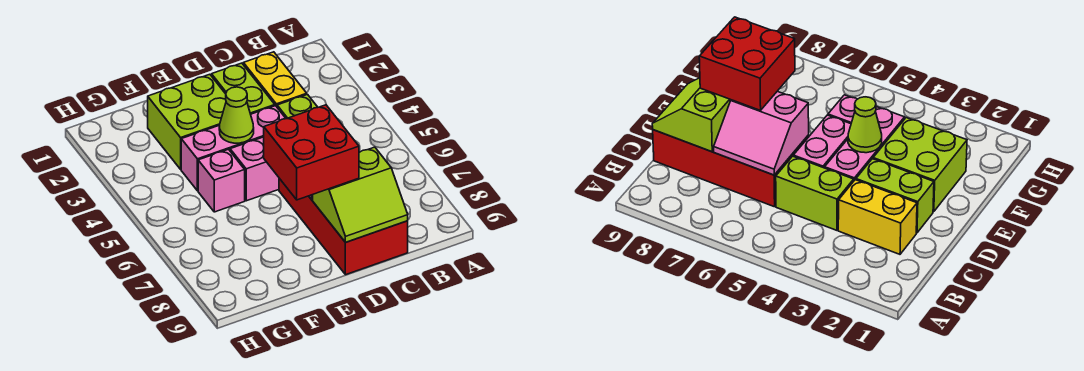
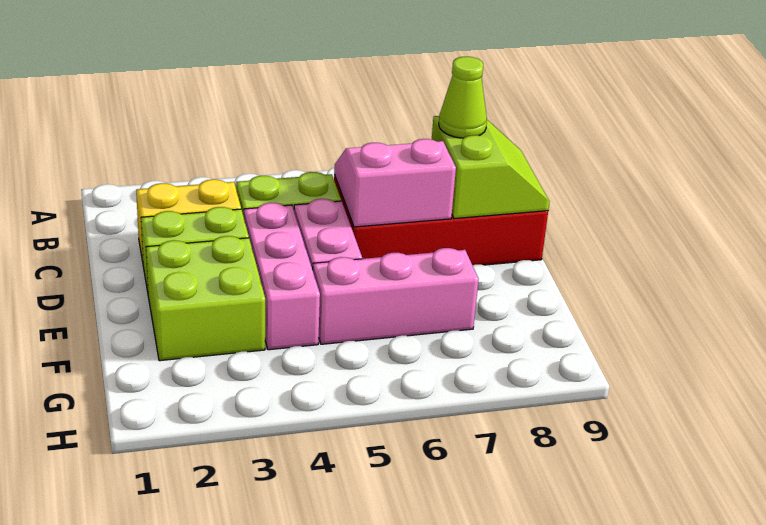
red brick D7:E8 level 3 -> none
lime cone E4 level 2 -> lime cone C8 level 3
pink brick F5 level 1 -> pink brick F5:F7 level 1

